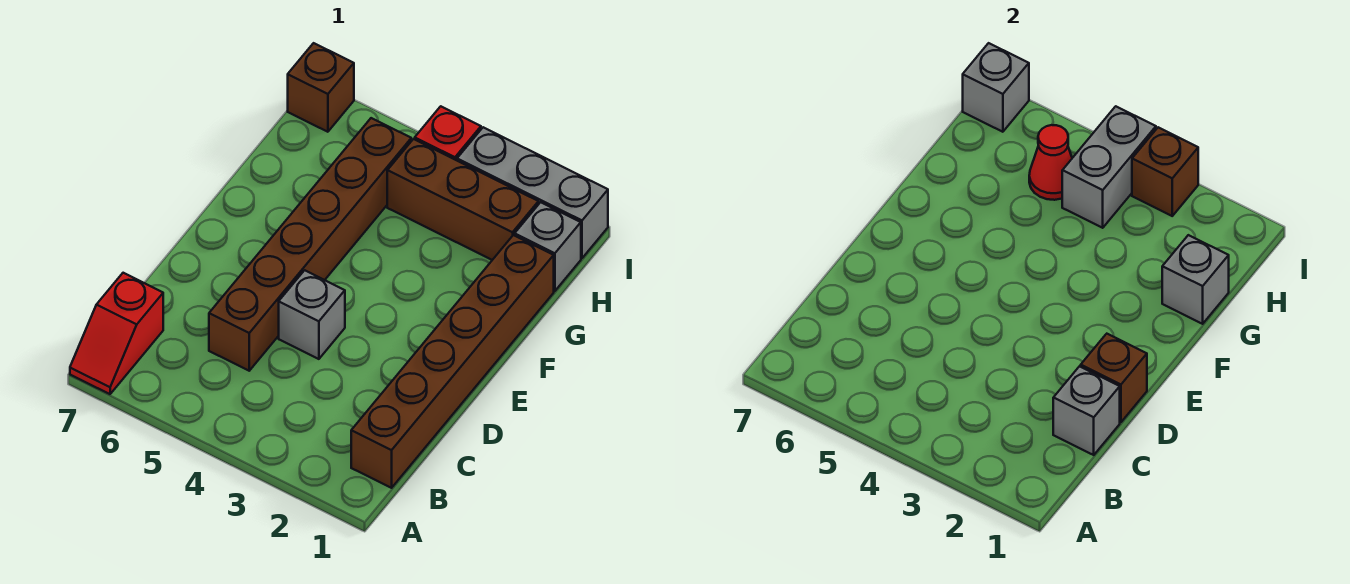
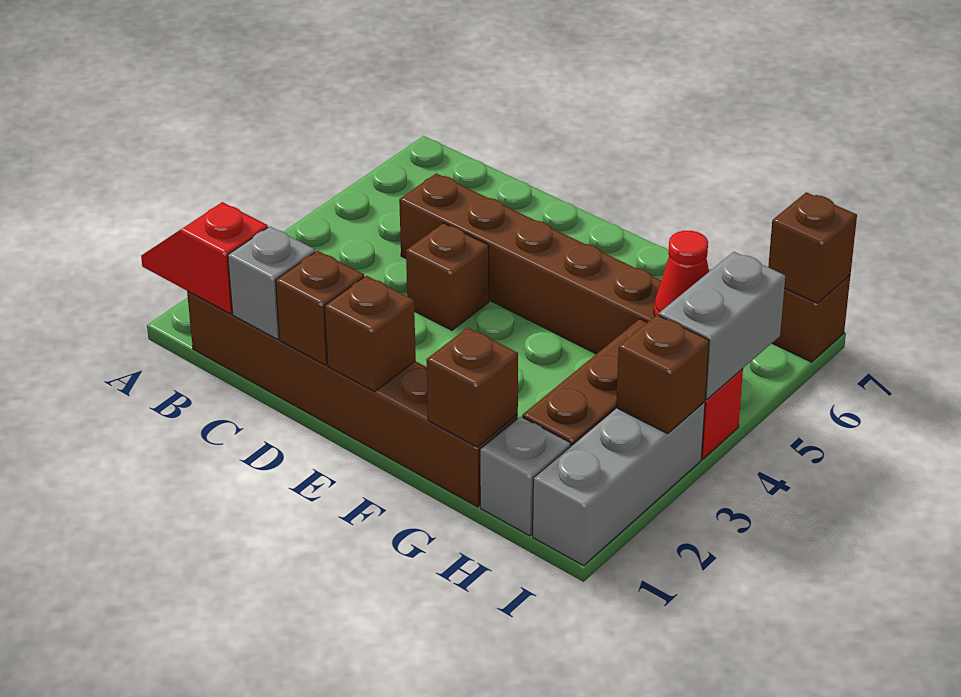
red slope A7:B7 level 1 top B -> red slope A1:B1 level 2 top B
grey brick D4 level 1 -> brown brick D4 level 1
none -> brown brick E1 level 2
grey brick G1 level 2 -> brown brick G1 level 2
grey brick H4:I4 level 2 -> grey brick I4:I5 level 2
grey brick I7 level 2 -> brown brick I7 level 2

